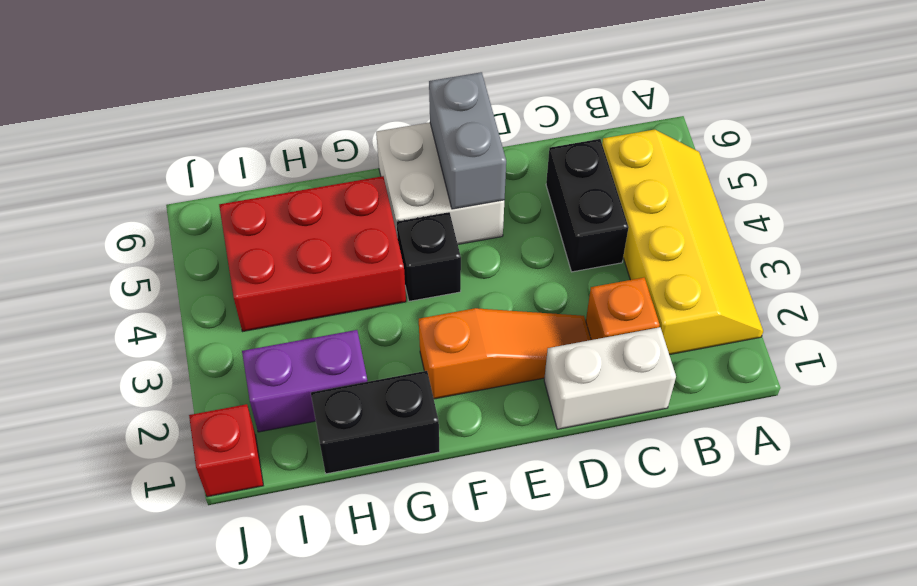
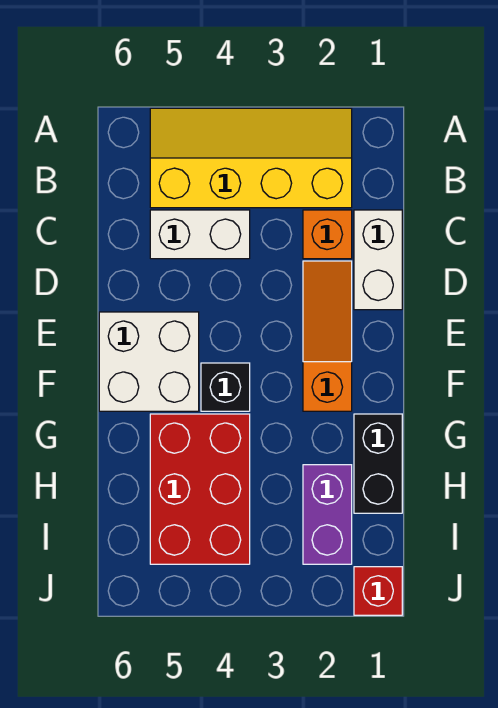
black brick C4:C5 level 1 -> white brick C4:C5 level 1
grey brick E5:E6 level 2 -> none

